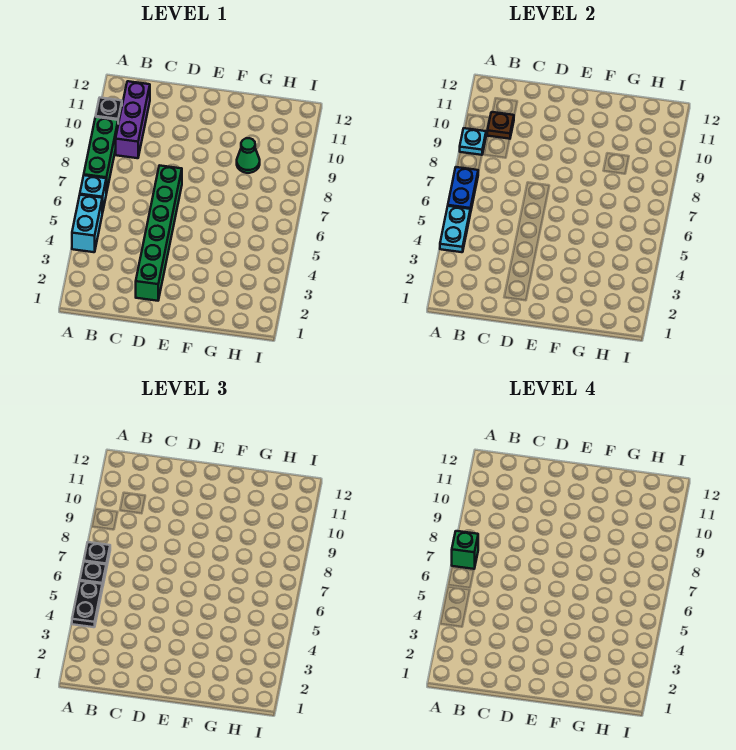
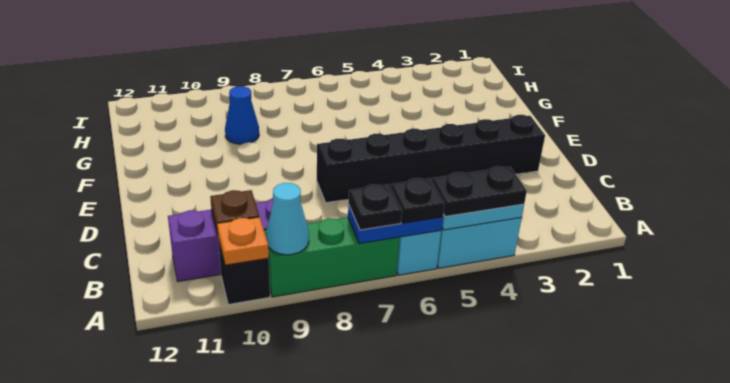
green brick A7 level 4 -> none
cyan plate A9 level 2 -> cyan cone A9 level 2
none -> orange plate A10 level 2
green brick D2:D7 level 1 -> black brick D2:D7 level 1
green cone G9 level 1 -> blue cone G9 level 1

